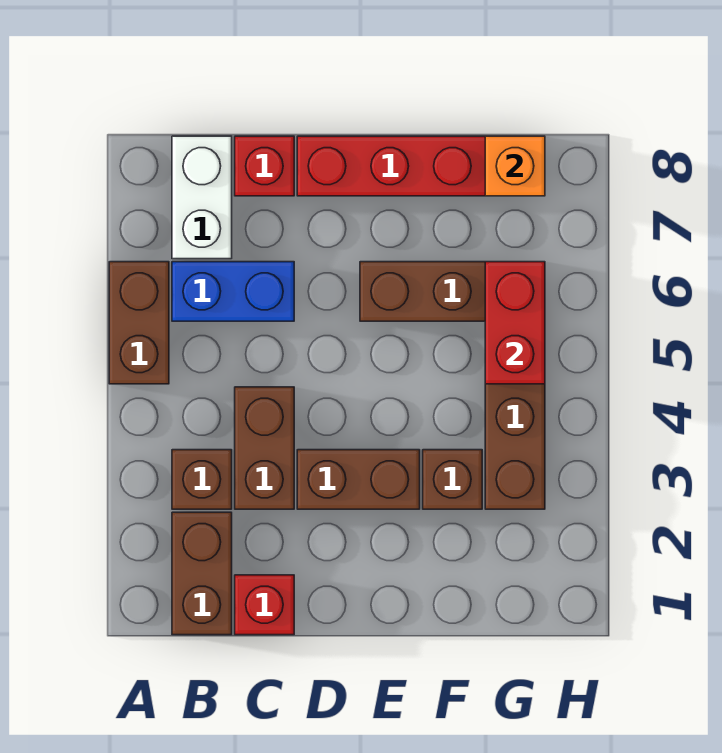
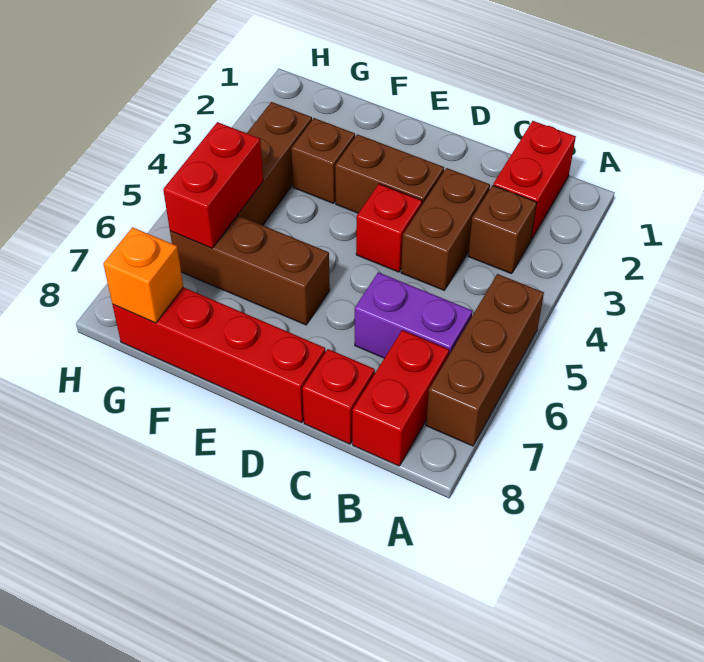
brown brick A5:A6 level 1 -> brown brick A5:A7 level 1
brown brick B1:B2 level 1 -> red brick B1:B2 level 1
blue brick B6:C6 level 1 -> purple brick B6:C6 level 1
white brick B7:B8 level 1 -> red brick B7:B8 level 1
red brick C1 level 1 -> red brick D4 level 1

